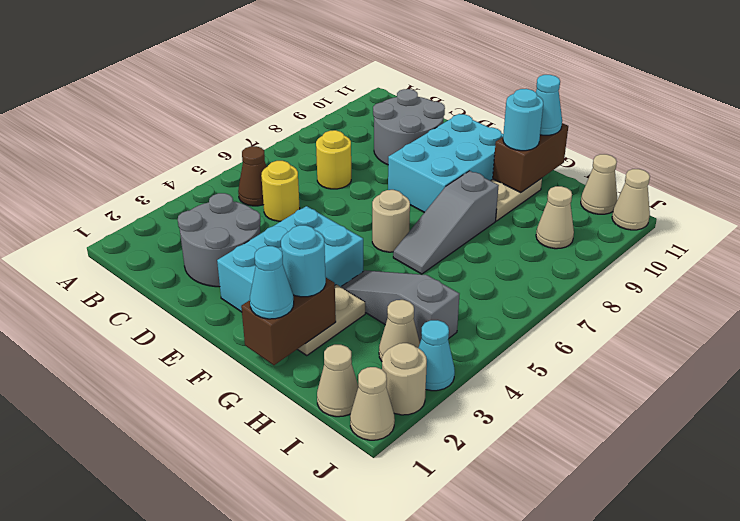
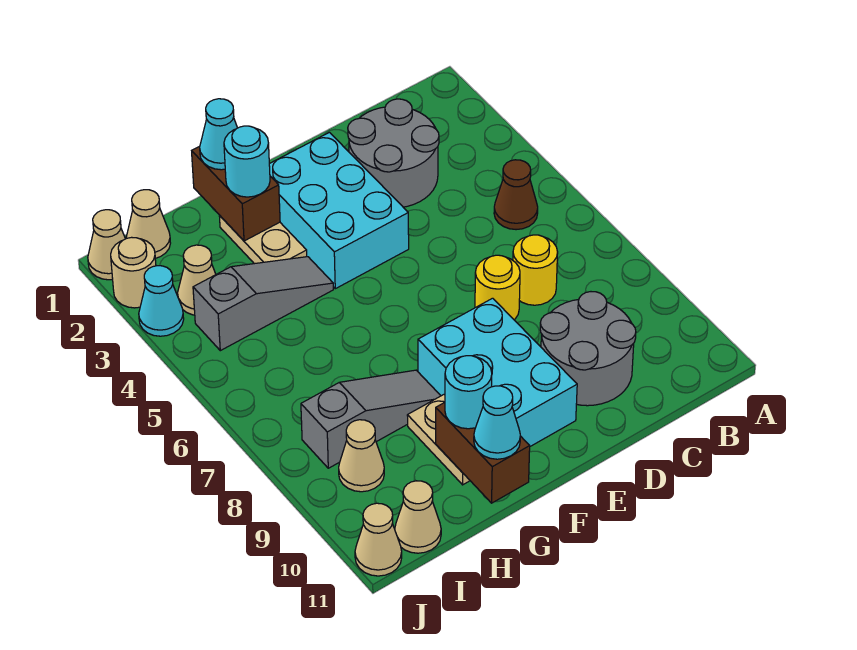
yellow round brick C5 level 1 -> yellow round brick D7 level 1
tan round brick F6 level 1 -> none
grey slope G6:G8 level 1 top 8 -> grey slope G8:I8 level 1 top I

